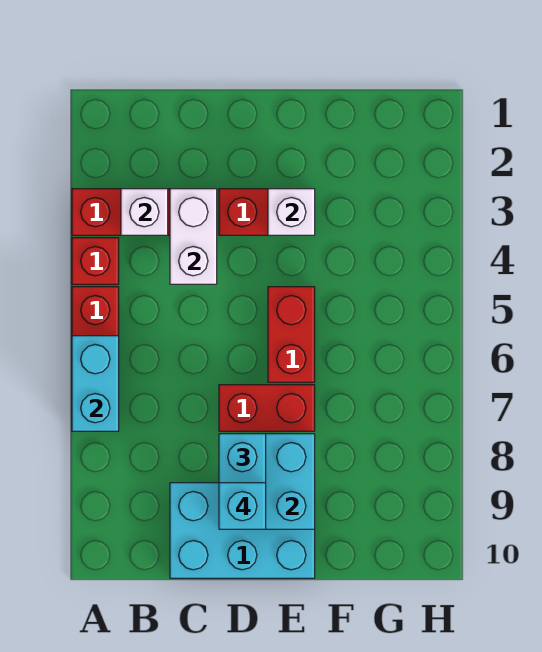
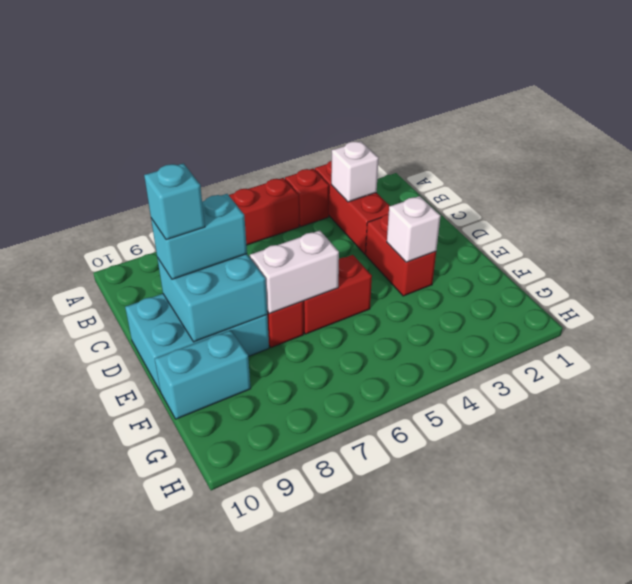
cyan brick A6:A7 level 2 -> cyan brick F9:F10 level 1
white brick C3:C4 level 2 -> white brick E6:E7 level 2
cyan brick C9:E10 level 1 -> cyan brick D8:E10 level 1

